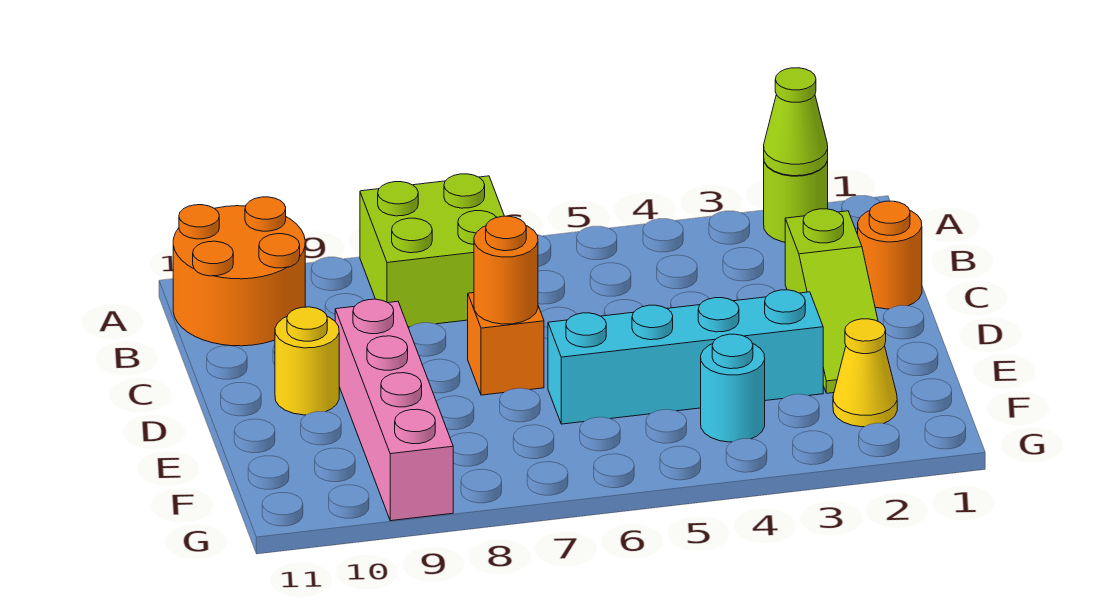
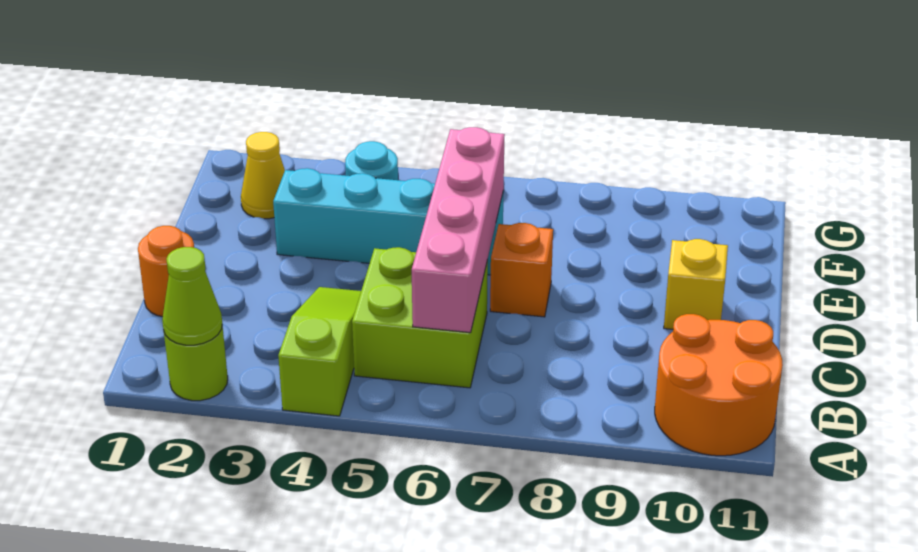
lime brick A7:B8 level 1 -> lime brick B5:C6 level 1
lime slope C2:E2 level 1 top C -> lime slope A4:C4 level 1 top A
orange round brick D7 level 2 -> none
pink brick D9:G9 level 1 -> pink brick B6:E6 level 2
yellow round brick D10 level 1 -> yellow brick D10 level 1

